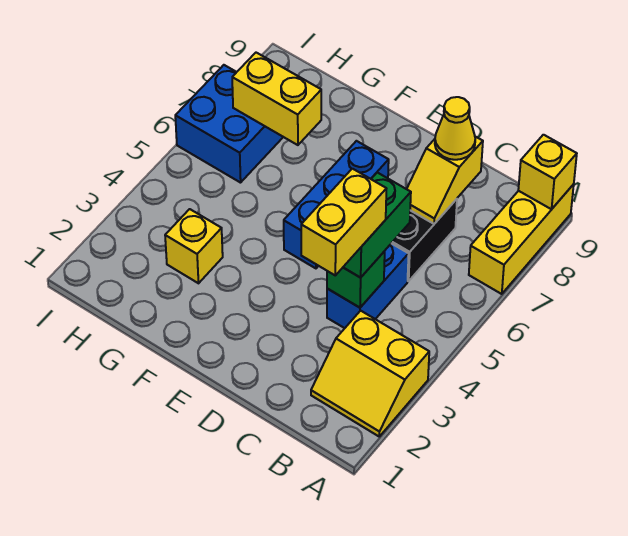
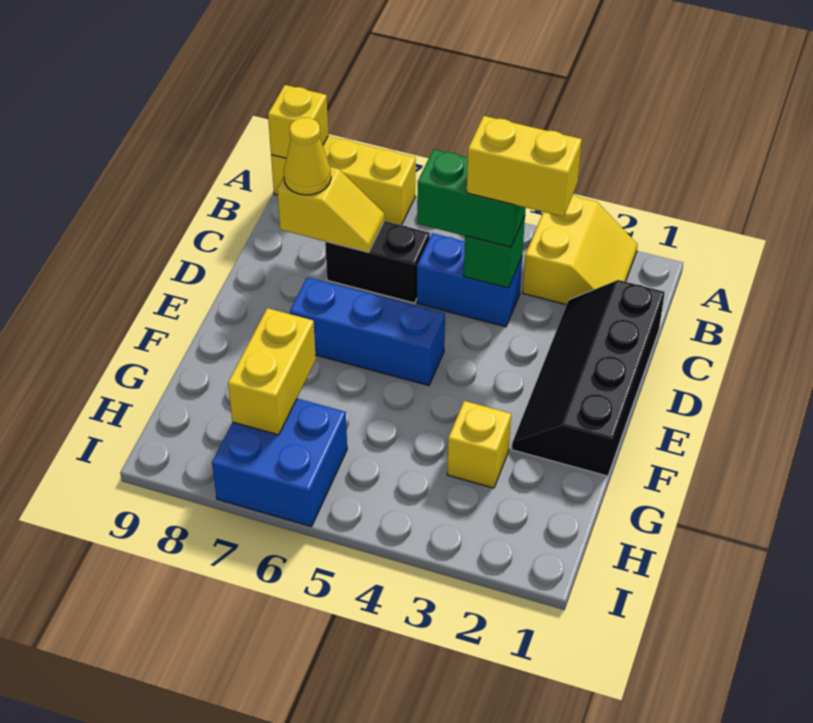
none -> black slope C1:F2 level 1 top 1

